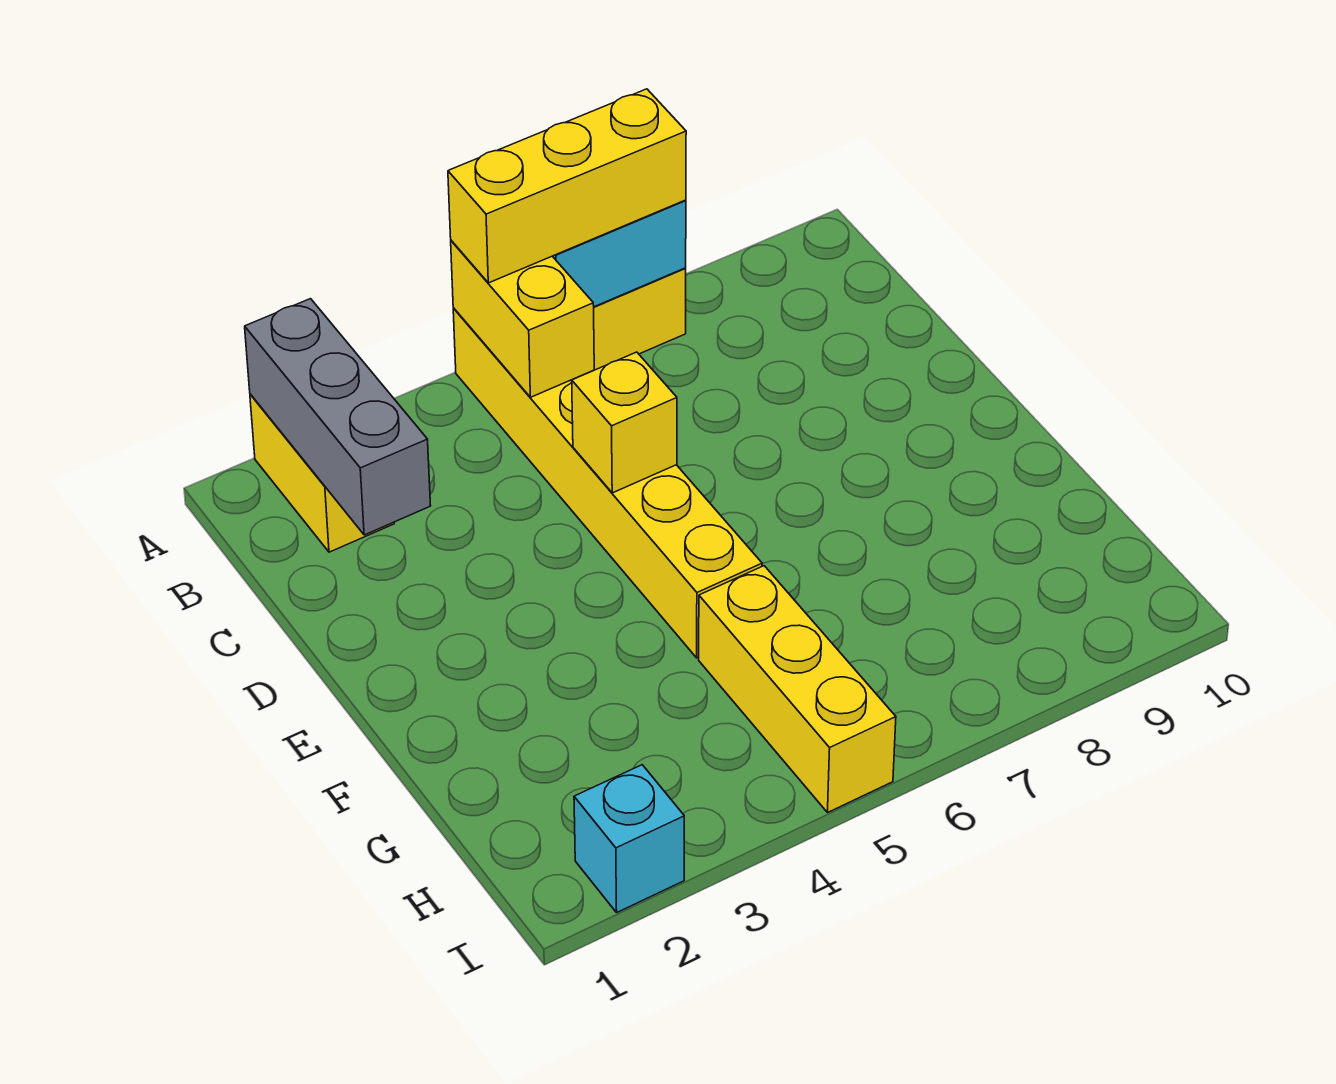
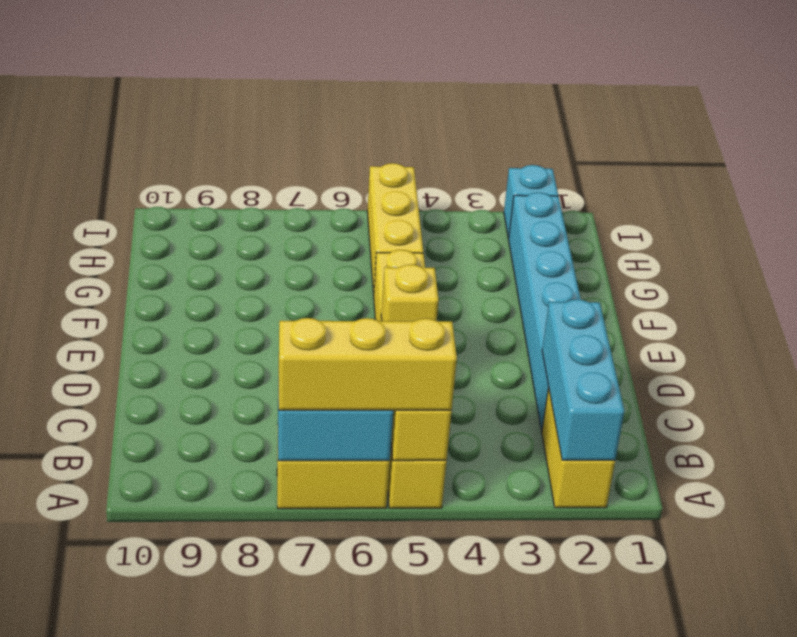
grey brick A2:C2 level 2 -> cyan brick A2:C2 level 2
none -> cyan brick C2:H2 level 1

